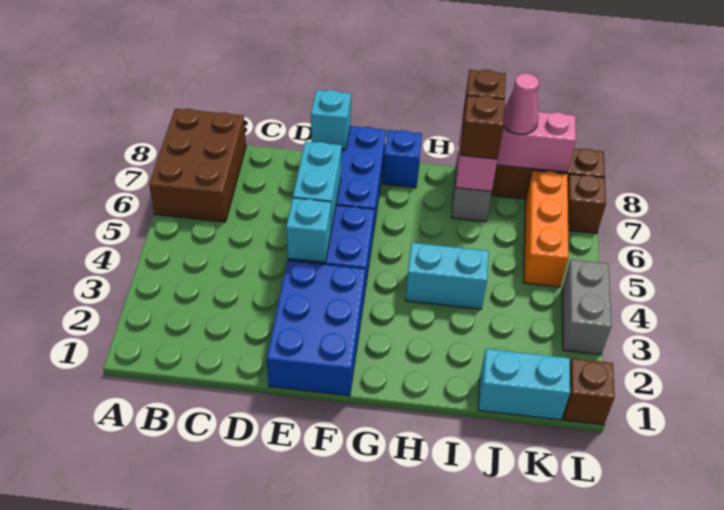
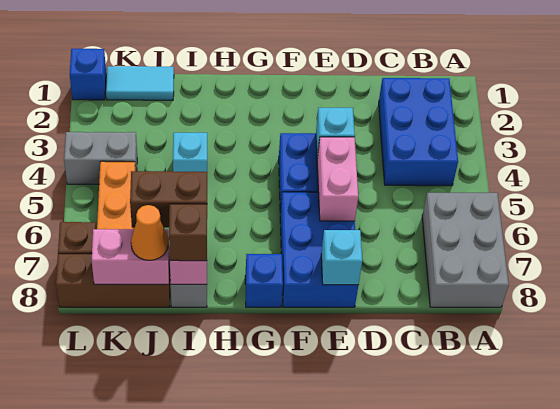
brown brick A6:B8 level 1 -> grey brick A6:B8 level 1
blue brick E1:F3 level 1 -> blue brick B2:C4 level 1
cyan brick E5:E6 level 2 -> pink brick E5:E6 level 2
cyan brick H4:I4 level 1 -> cyan brick I4 level 1
brown brick I7 level 3 -> brown brick I7:J7 level 3
cyan brick J1:K1 level 1 -> cyan tile J1:K1 level 1
pink cone J8 level 3 -> orange cone J8 level 3
brown brick L1 level 1 -> blue brick L1 level 1
grey brick L3:L4 level 1 -> grey brick K4:L4 level 1

